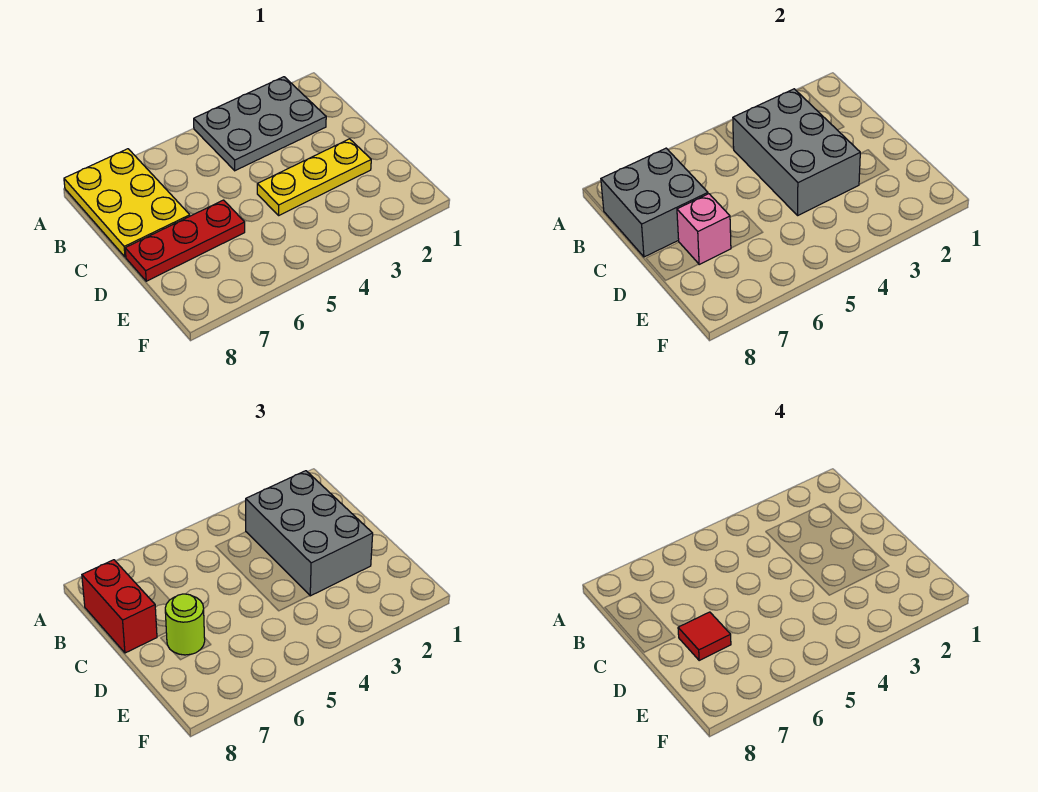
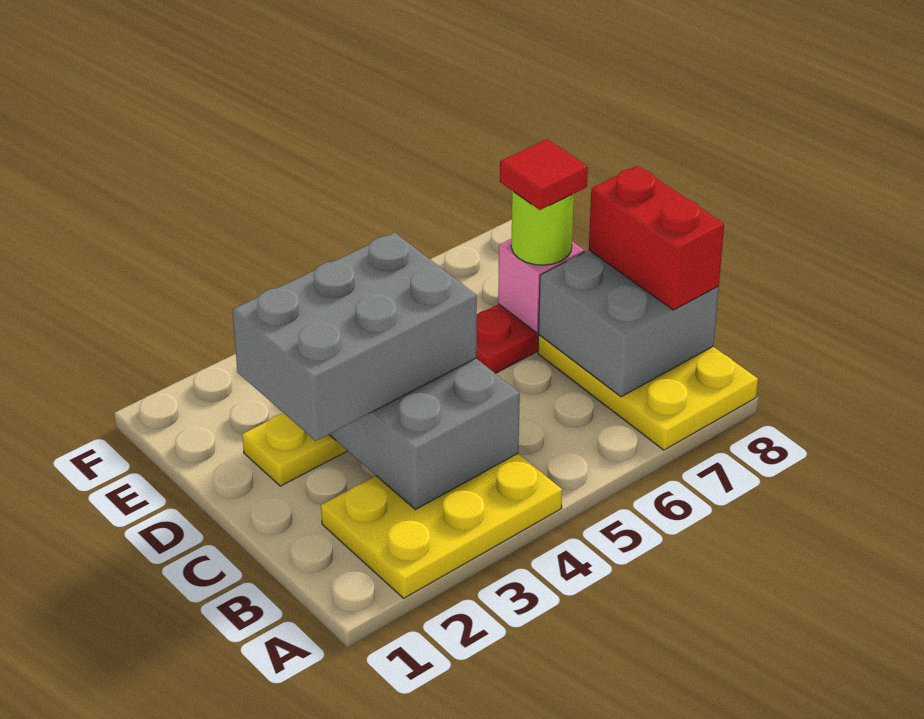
grey plate A2:B4 level 1 -> yellow plate A2:B4 level 1
grey brick B2:D3 level 3 -> grey brick C2:D4 level 3

